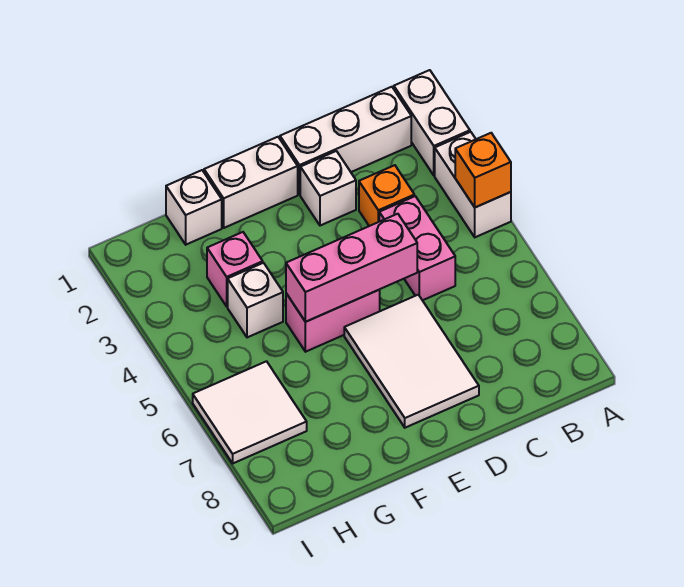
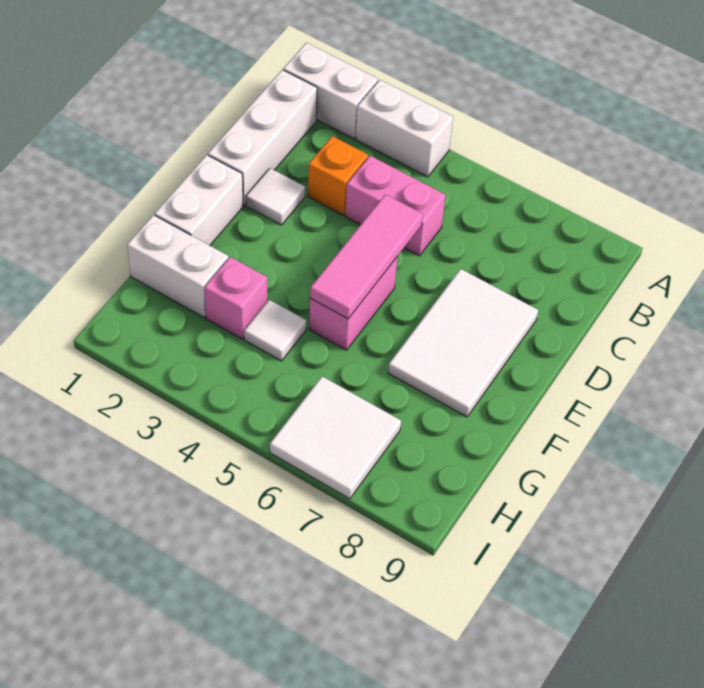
orange brick A4 level 2 -> none
white brick D2 level 1 -> white tile D2 level 1
pink brick D5:F5 level 2 -> pink tile D5:F5 level 2
white tile D6:E8 level 1 -> white tile D7:F8 level 1
white brick G1 level 1 -> white brick G1:G2 level 1
white brick G4 level 1 -> white tile G4 level 1

